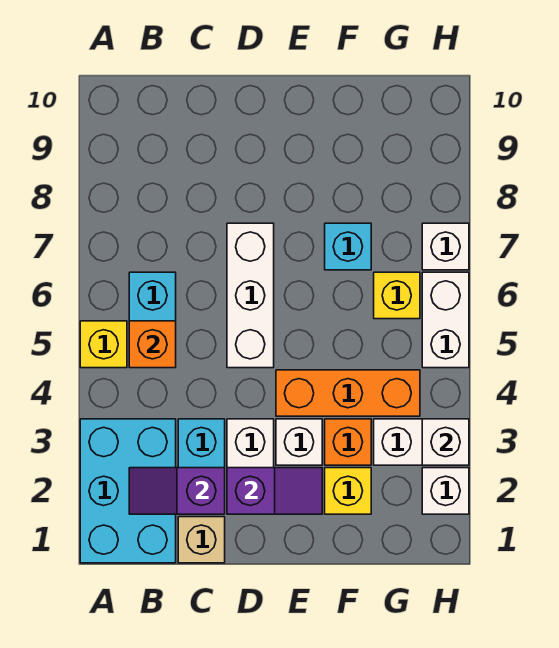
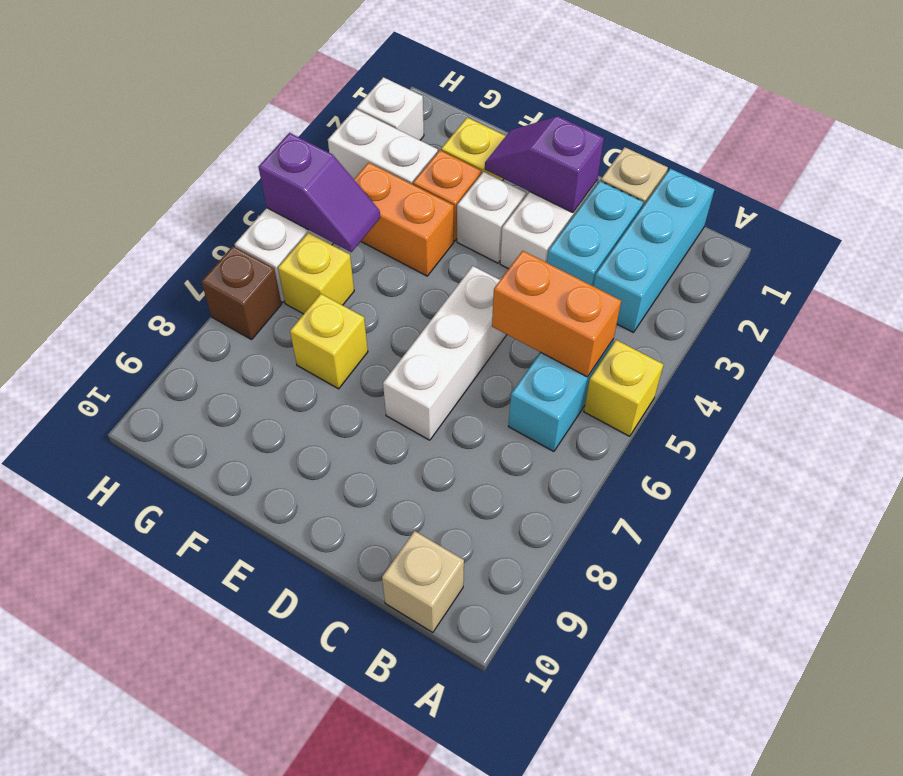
cyan brick A1:B3 level 1 -> cyan brick B1:B3 level 1
purple slope B2:C2 level 2 top C -> purple slope G5:H5 level 2 top H
orange brick B5 level 2 -> orange brick B5:C5 level 2
none -> tan brick B10 level 1
orange brick E4:G4 level 1 -> orange brick F4:G4 level 1
cyan brick F7 level 1 -> yellow brick F7 level 1
white brick H3 level 2 -> none
white brick H7 level 1 -> brown brick H7 level 1

